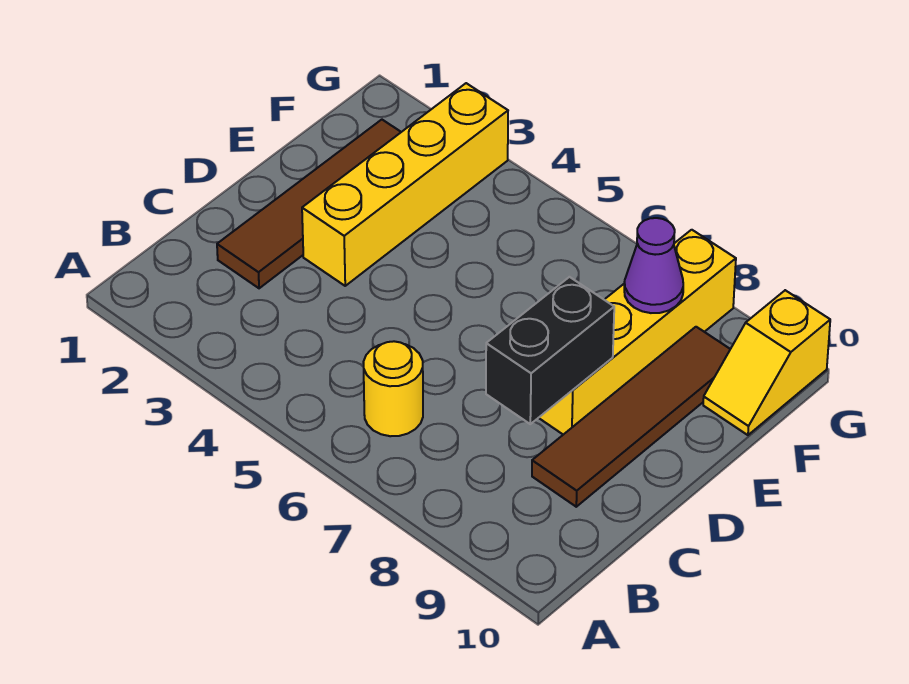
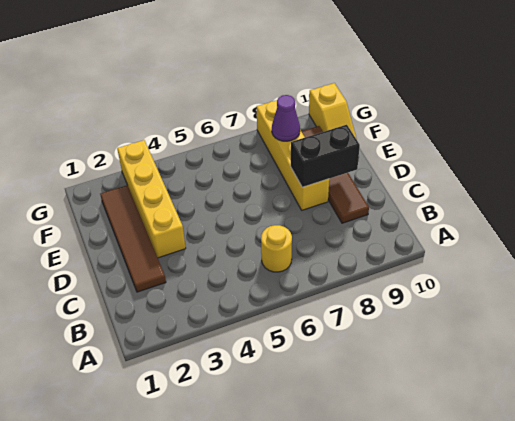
black brick C8:D8 level 2 -> black brick D8:D9 level 2

